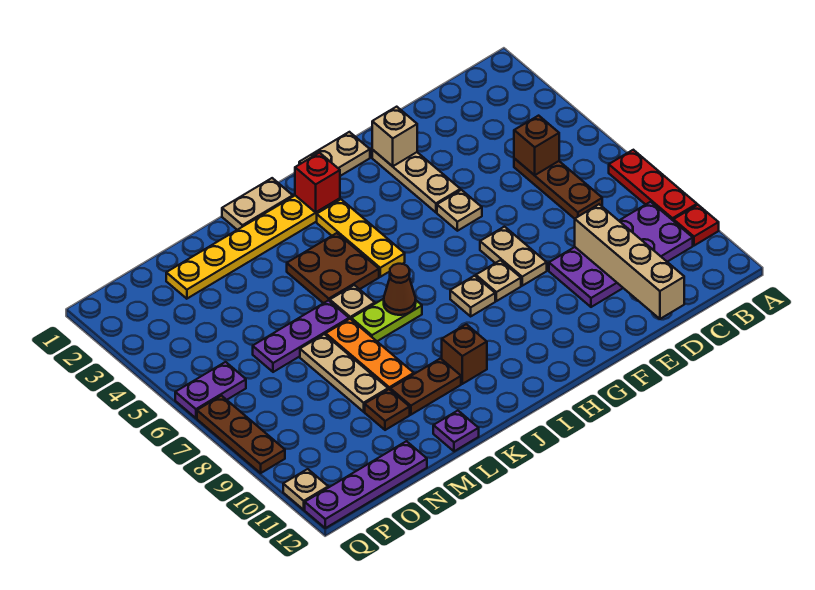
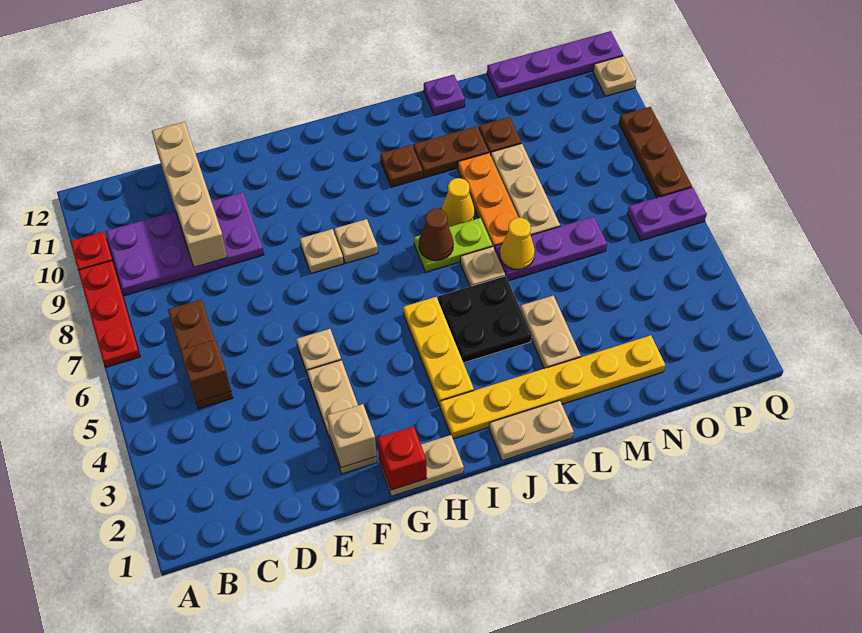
tan plate F7:F8 level 1 -> tan plate L3:L4 level 1
red brick I2 level 2 -> red brick G1 level 2
brown plate J4:K5 level 1 -> black plate J4:K5 level 1
brown brick J10 level 1 -> brown plate J10 level 1
none -> yellow cone K8 level 1
none -> yellow cone L6 level 2

